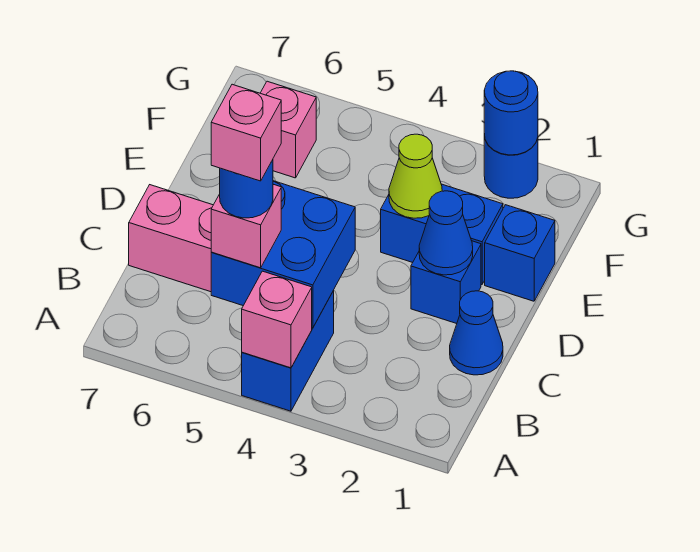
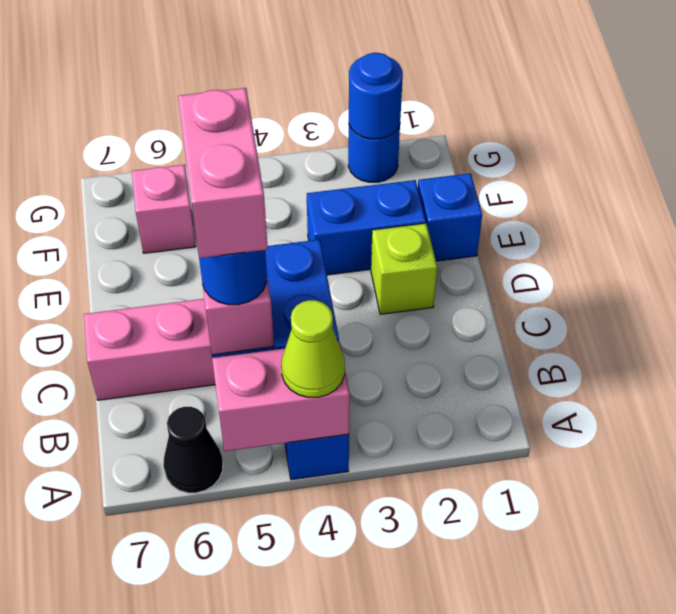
pink brick A4 level 2 -> pink brick A4:A5 level 2
none -> black cone A6 level 1
pink brick B5 level 5 -> pink brick B5:C5 level 5
blue cone C1 level 1 -> none
blue brick D2 level 1 -> lime brick D2 level 1
blue cone D2 level 2 -> none
lime cone E3 level 2 -> lime cone A4 level 3

